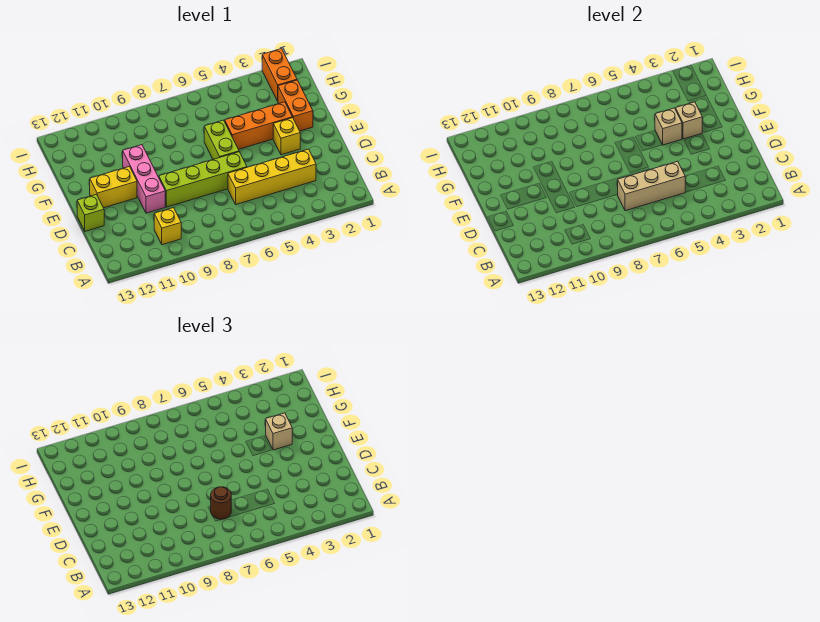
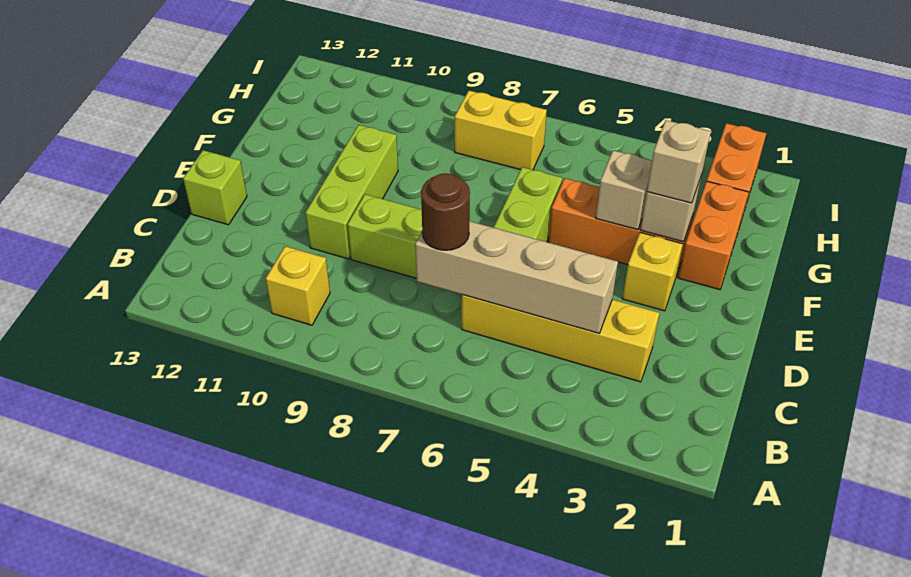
tan brick C5:C7 level 2 -> tan brick C4:C7 level 2
pink brick D10:F10 level 1 -> lime brick D10:F10 level 1
yellow brick E11:E12 level 1 -> yellow brick H7:H8 level 1

